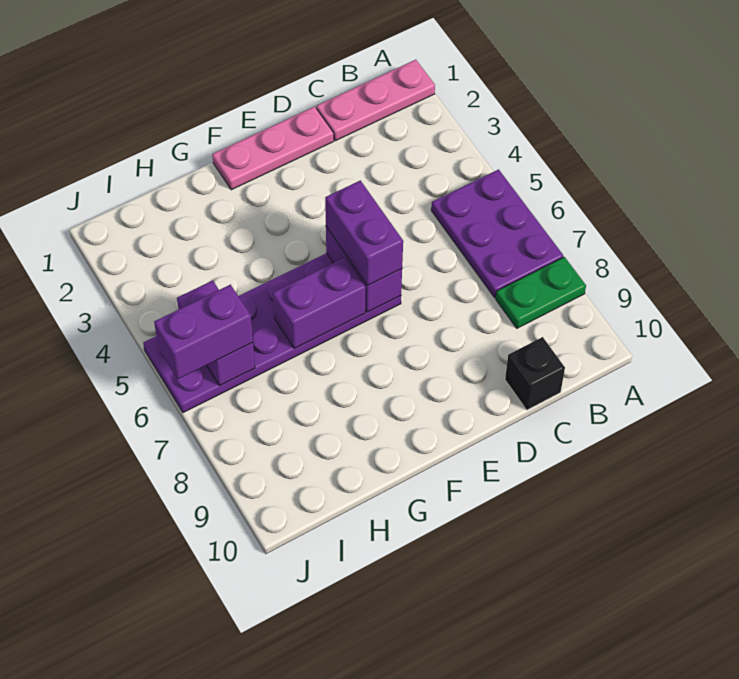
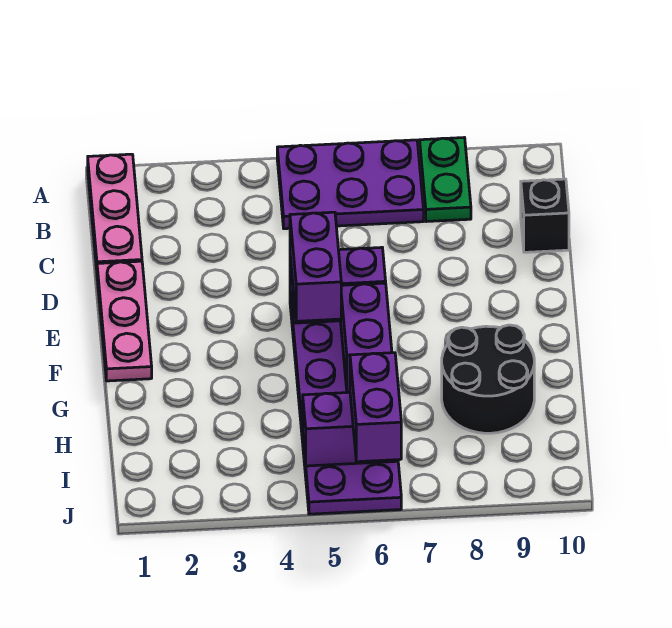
purple brick E5:E6 level 3 -> purple brick E5:F5 level 3
none -> black round brick G8:H9 level 1

